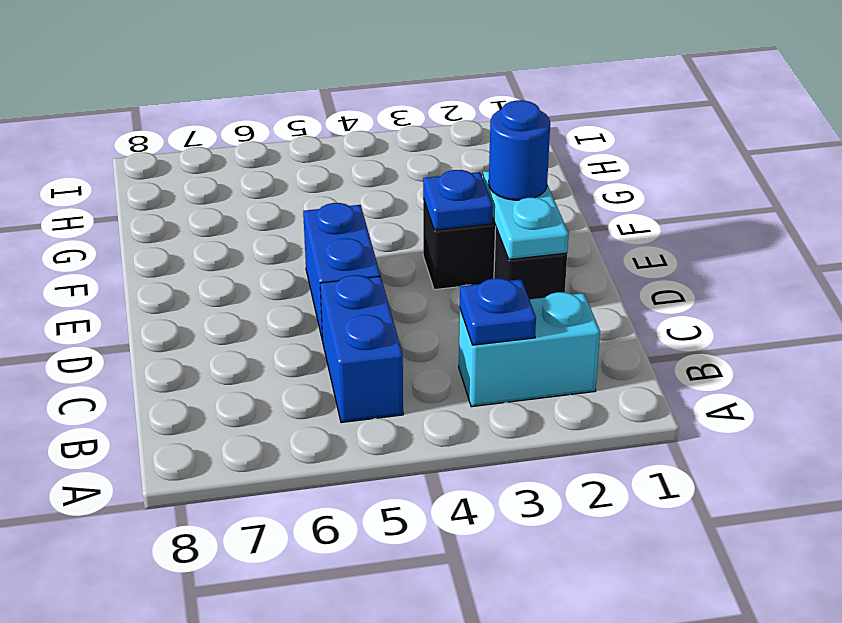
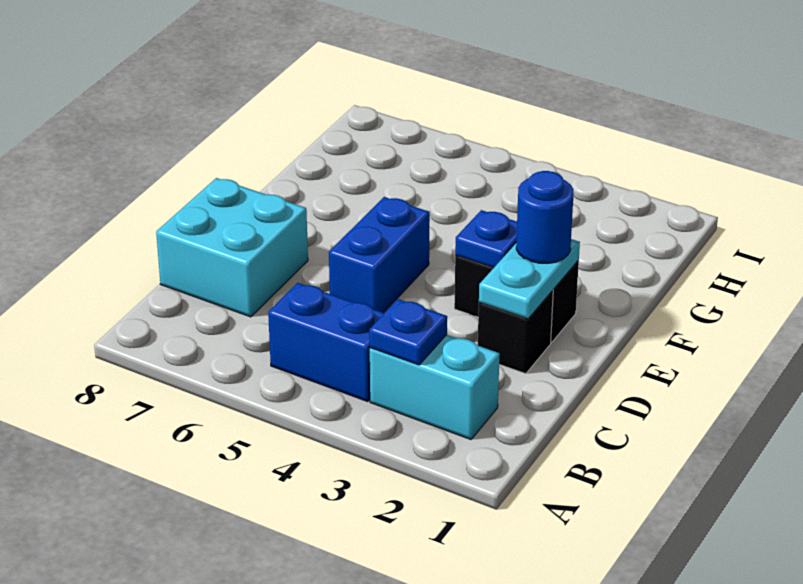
blue brick B5:C5 level 1 -> blue brick B4:B5 level 1
none -> cyan brick C7:D8 level 1

